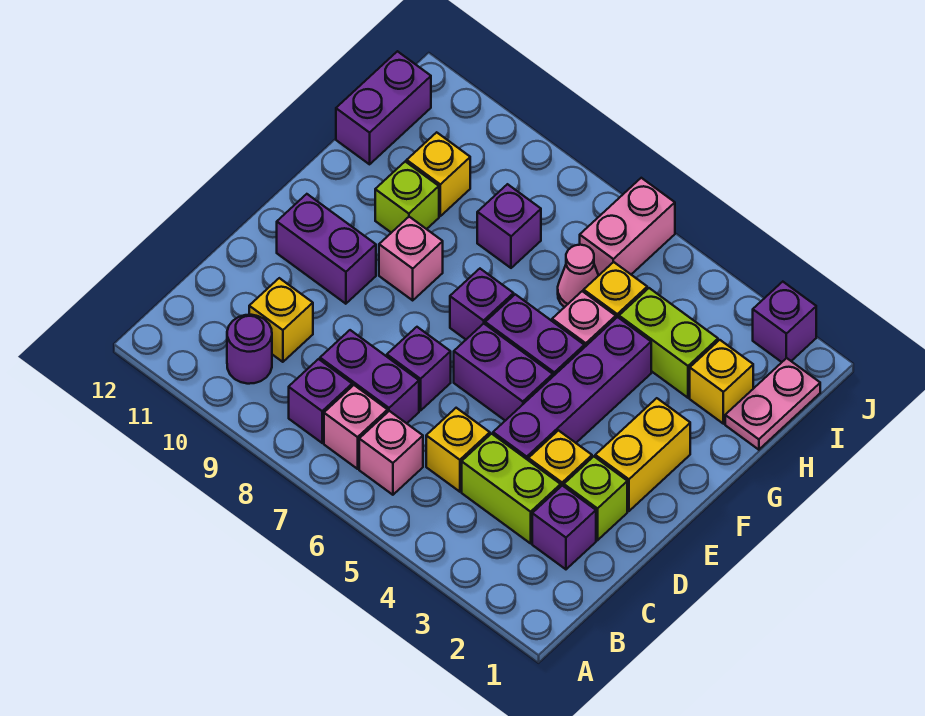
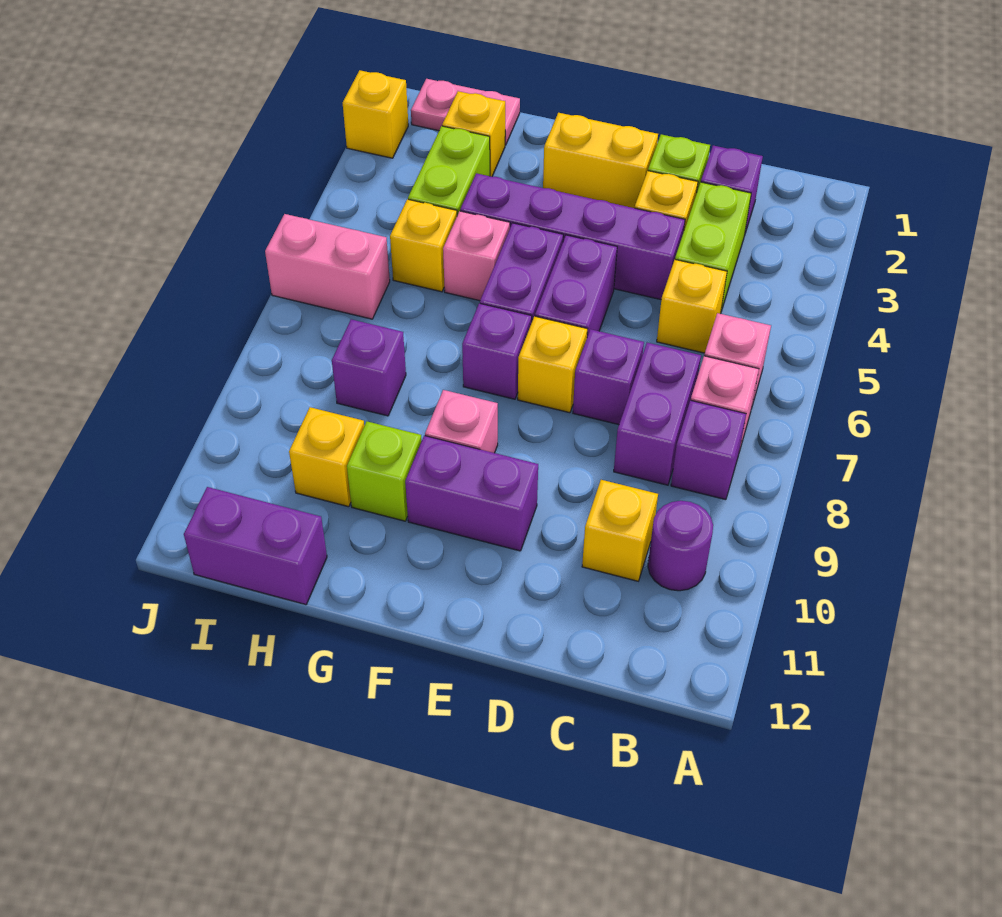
none -> yellow brick E7 level 1
purple brick E10:E11 level 1 -> purple brick E10:F10 level 1
pink cone H6 level 1 -> none
purple brick J2 level 1 -> yellow brick J2 level 1

